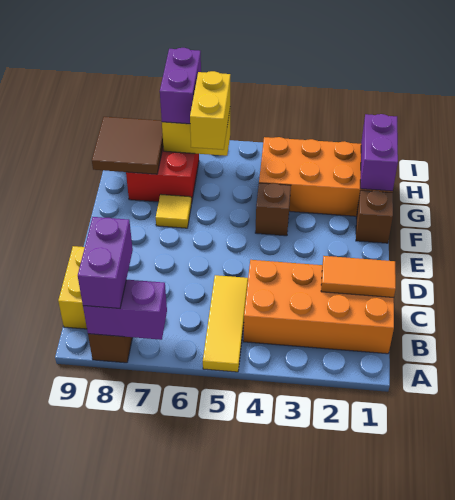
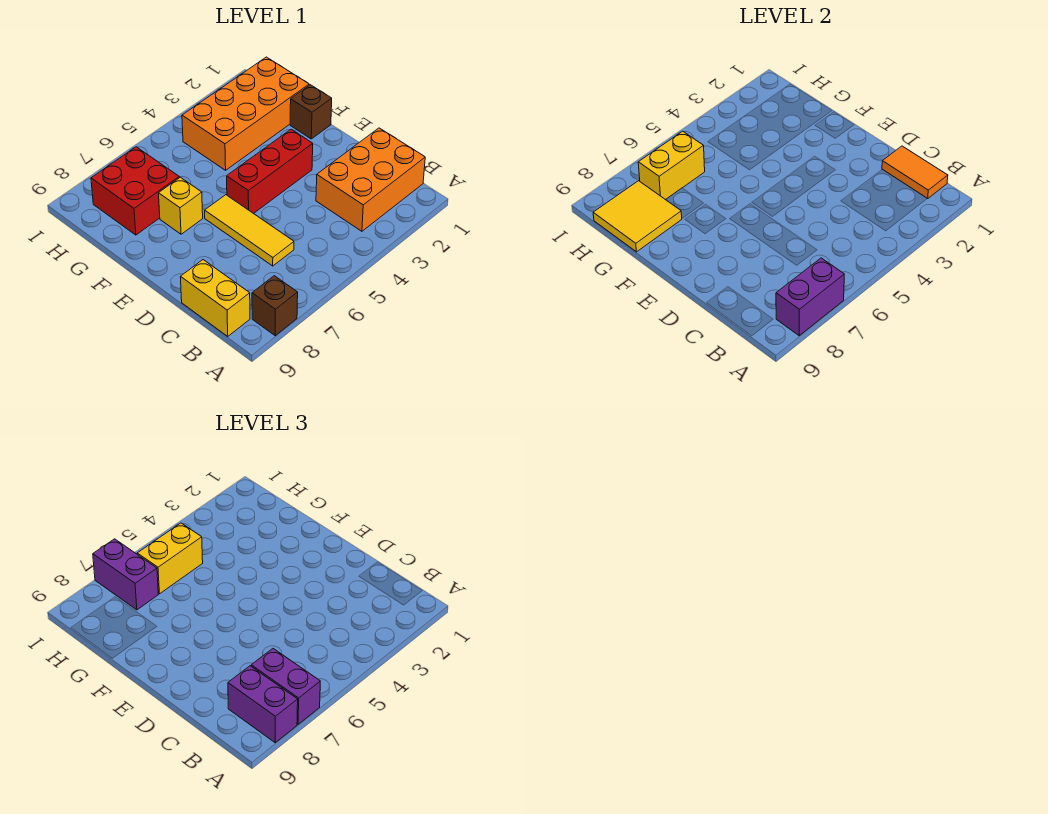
yellow tile A5:C5 level 1 -> yellow tile C6:E6 level 1
orange brick B1:C4 level 1 -> orange brick B1:C3 level 1
orange tile C1:C2 level 2 -> orange tile B1:C1 level 2
none -> red brick E3:E5 level 1
brown brick F4 level 1 -> none
yellow tile F7 level 1 -> yellow brick F7 level 1
purple brick G1:H1 level 2 -> purple brick A7:B7 level 3
yellow brick G6:H6 level 3 -> yellow brick H5:H6 level 3
brown tile G8:H9 level 2 -> yellow tile G8:H9 level 2

